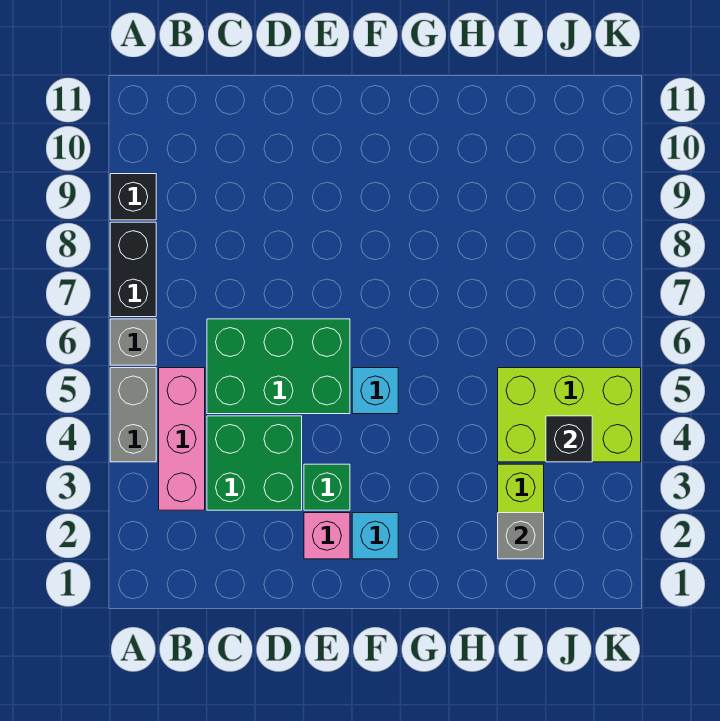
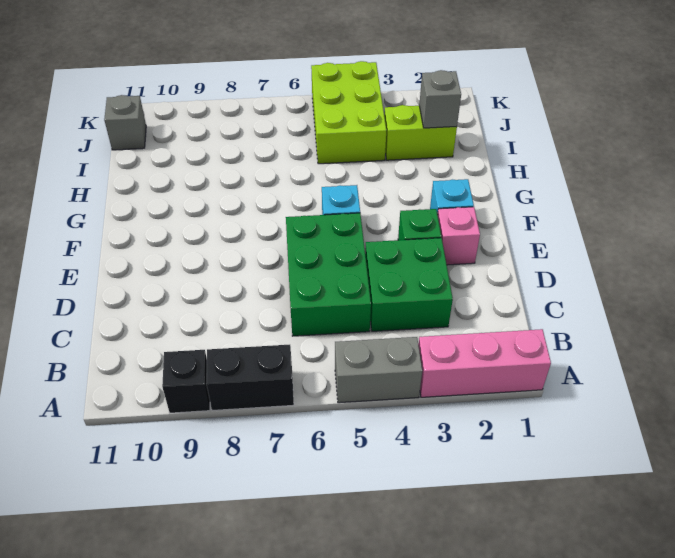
grey brick A6 level 1 -> grey brick J11 level 1
pink brick B3:B5 level 1 -> pink brick A1:A3 level 1
black brick J4 level 2 -> none

